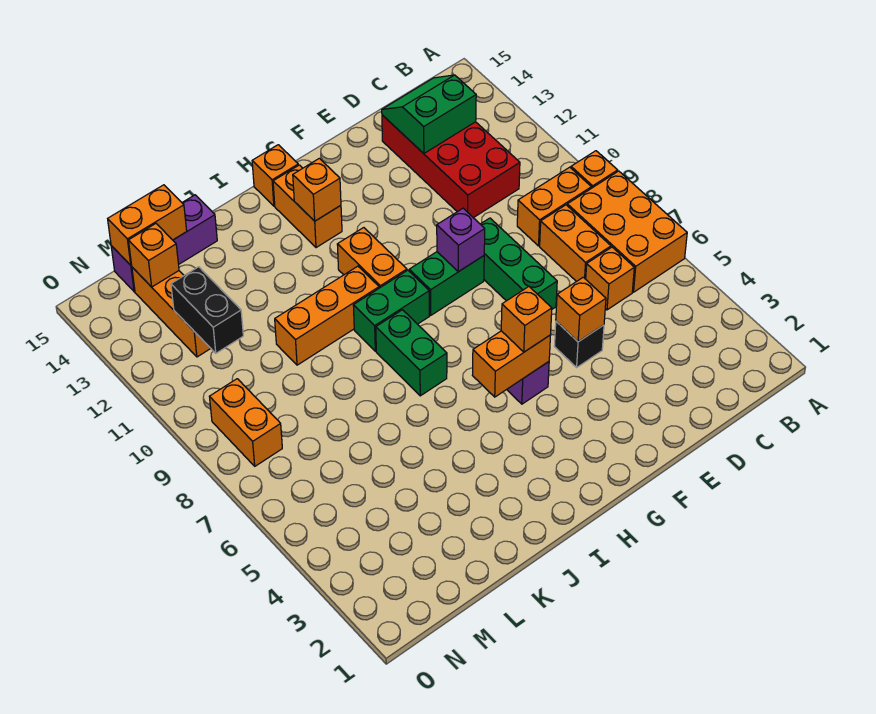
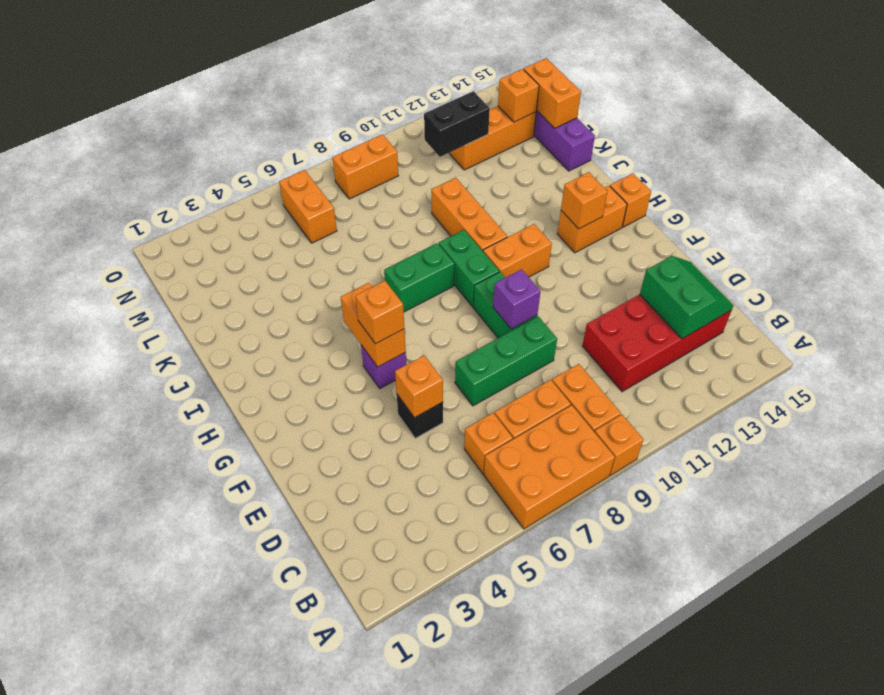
none -> orange brick M6:N6 level 1

